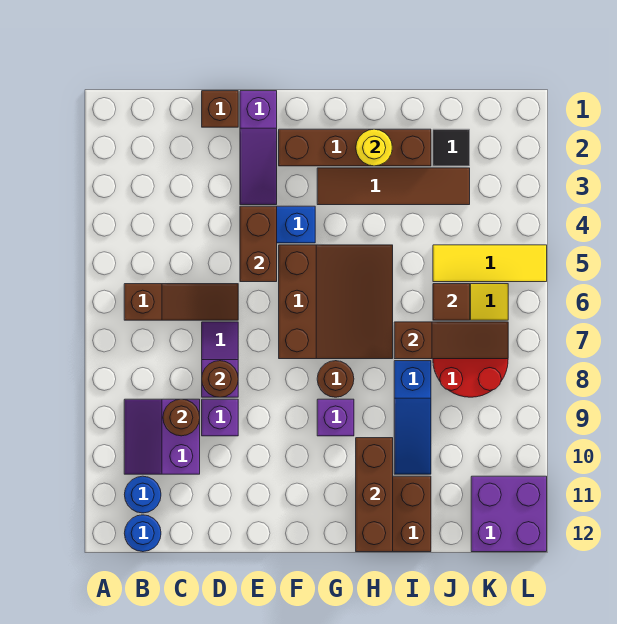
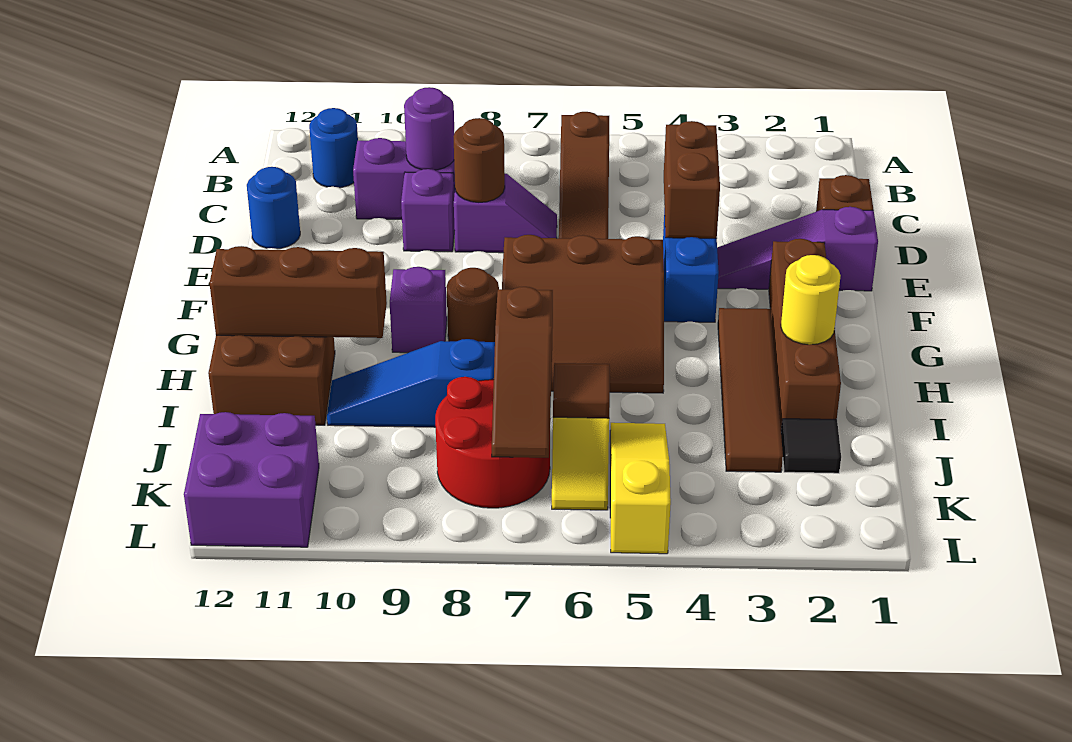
blue round brick B12 level 1 -> blue round brick D12 level 1
brown round brick C9 level 2 -> purple round brick C9 level 2
brown brick E4:E5 level 2 -> brown brick D4:E4 level 2
yellow tile J5:L5 level 1 -> yellow slope J5:L5 level 1 top L

